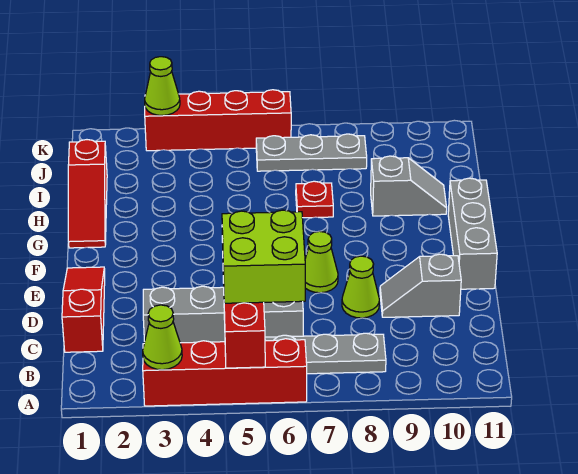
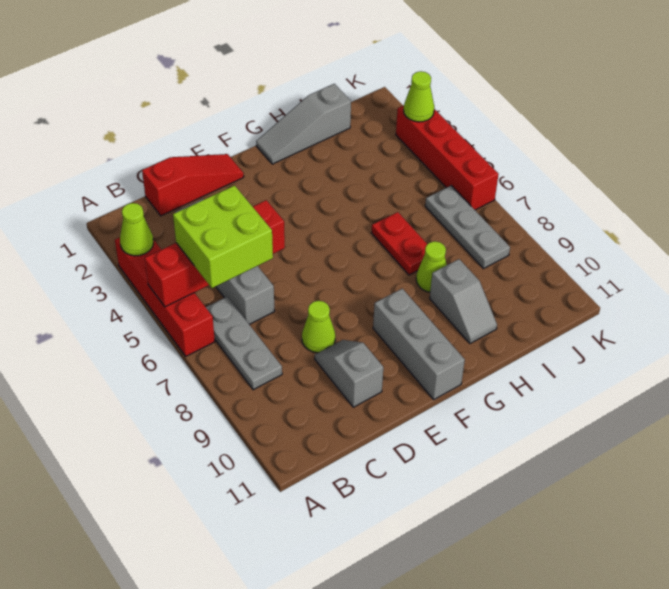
lime cone E7 level 1 -> lime cone H8 level 1
grey brick E11:G11 level 1 -> grey brick F9:F11 level 1
red slope G1:I1 level 1 top I -> grey slope G1:I1 level 1 top I
red plate H7 level 1 -> red plate H6:H7 level 1

